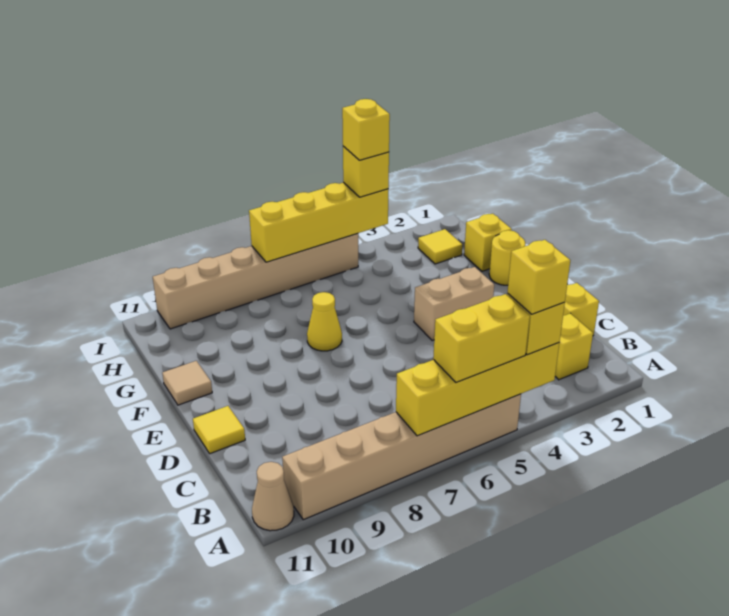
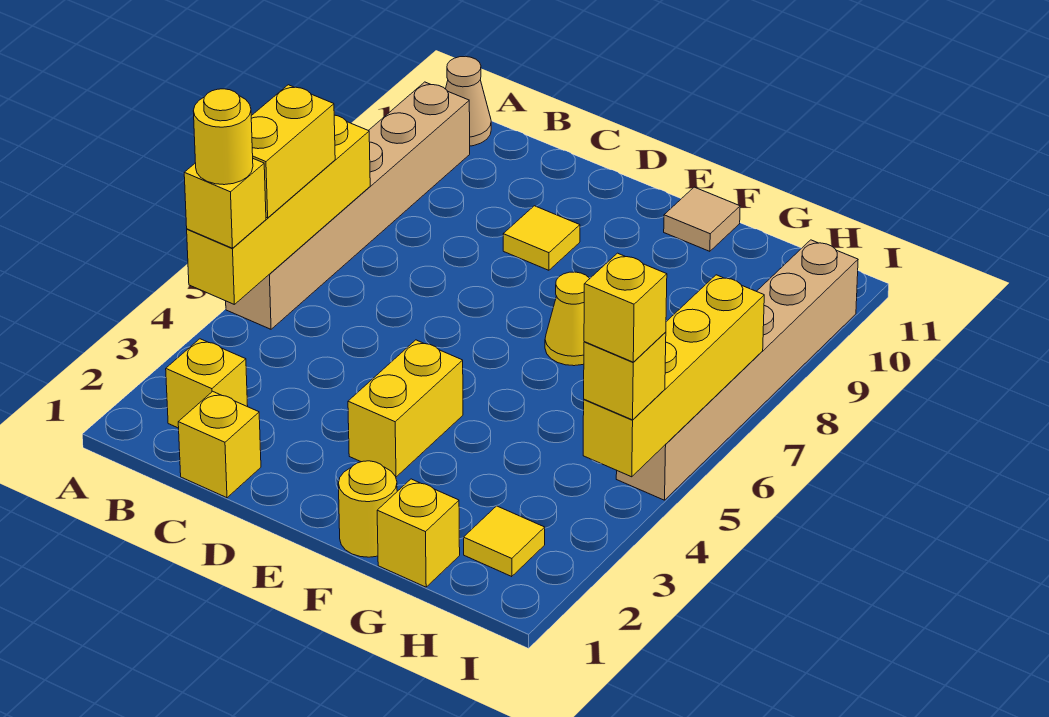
yellow brick A4 level 4 -> yellow round brick A4 level 4
yellow tile D11 level 1 -> yellow tile D9 level 1
tan brick E3:E4 level 1 -> yellow brick E3:E4 level 1

